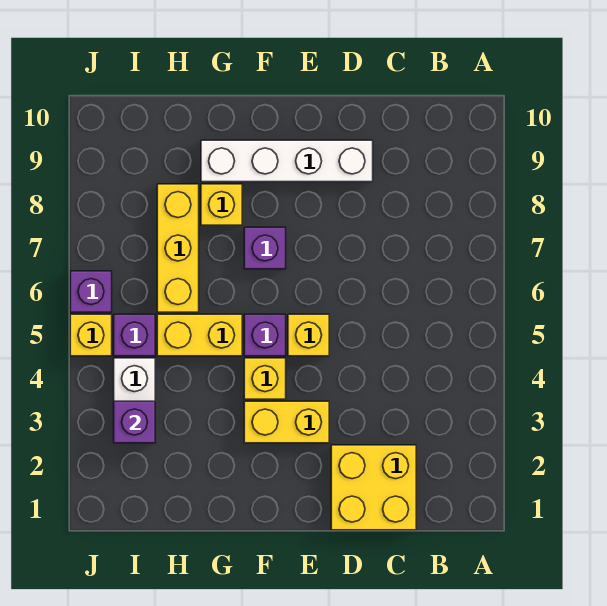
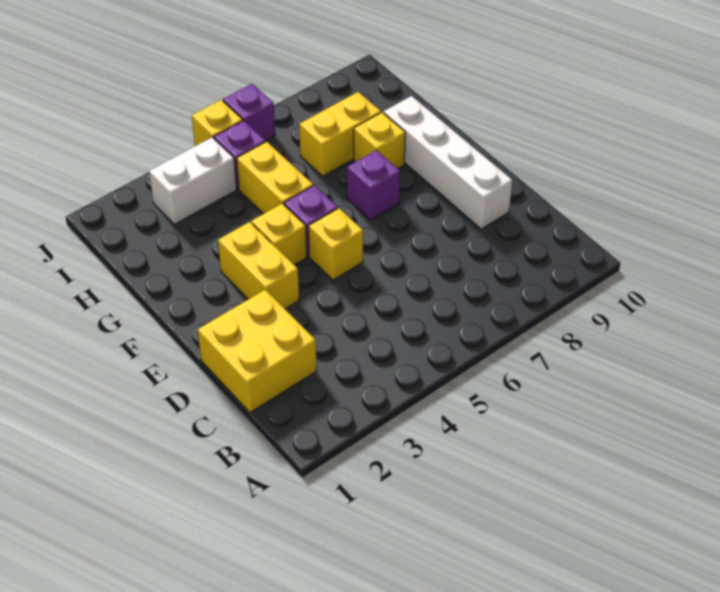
yellow brick H6:H8 level 1 -> yellow brick H7:H8 level 1
purple brick I3 level 2 -> none

